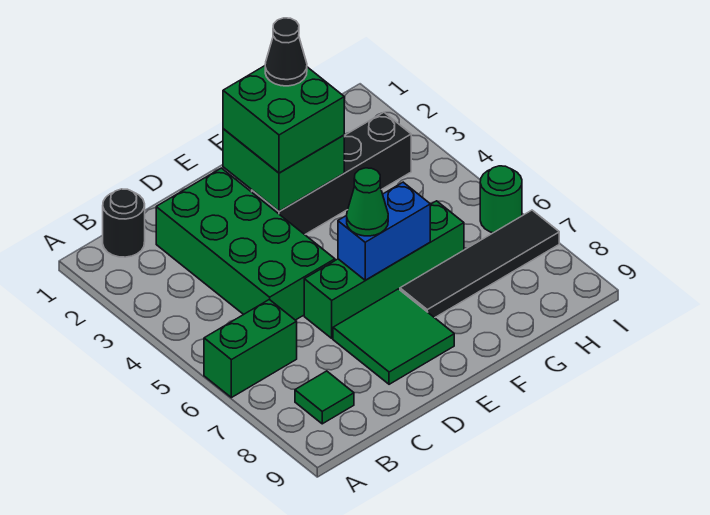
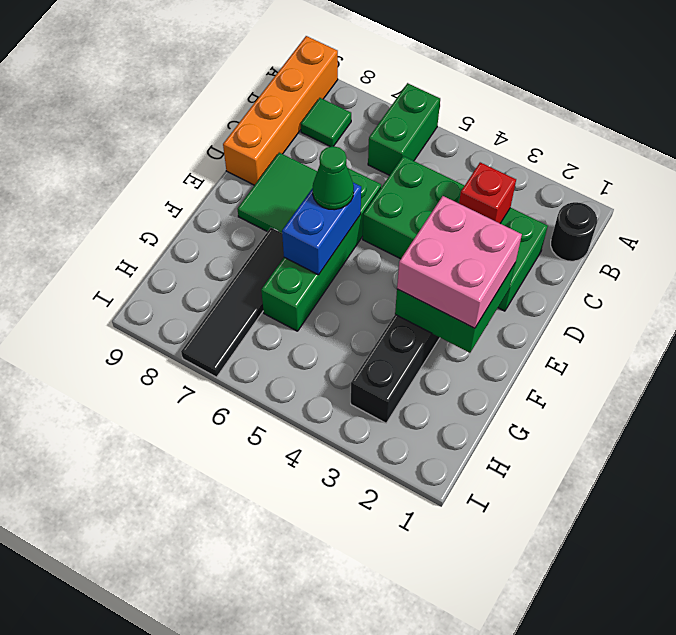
none -> orange brick A9:D9 level 1
none -> red brick C3 level 2
green brick E2:F3 level 3 -> pink brick E2:F3 level 3
black cone F2 level 4 -> none
green round brick I6 level 1 -> none

